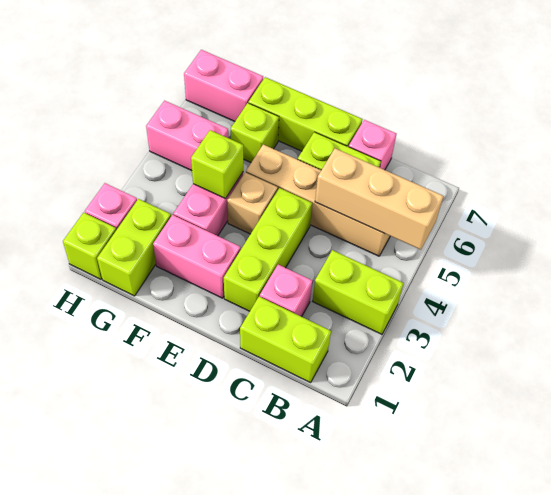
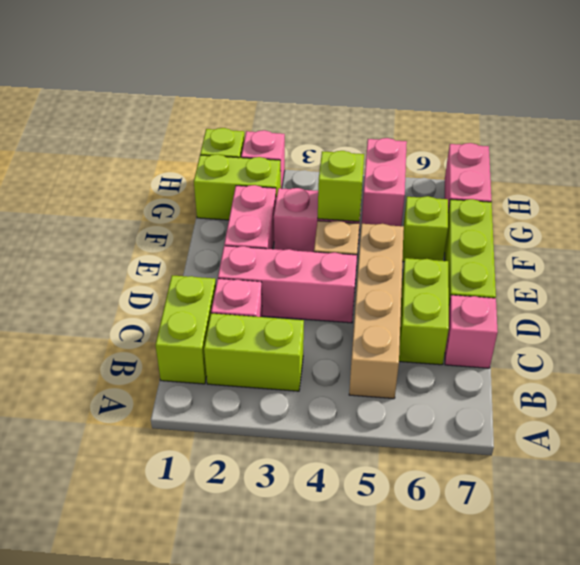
lime brick A3:B3 level 1 -> lime brick B2:B3 level 1
tan brick A5:C5 level 2 -> none
lime brick D2:D4 level 1 -> pink brick D2:D4 level 1

